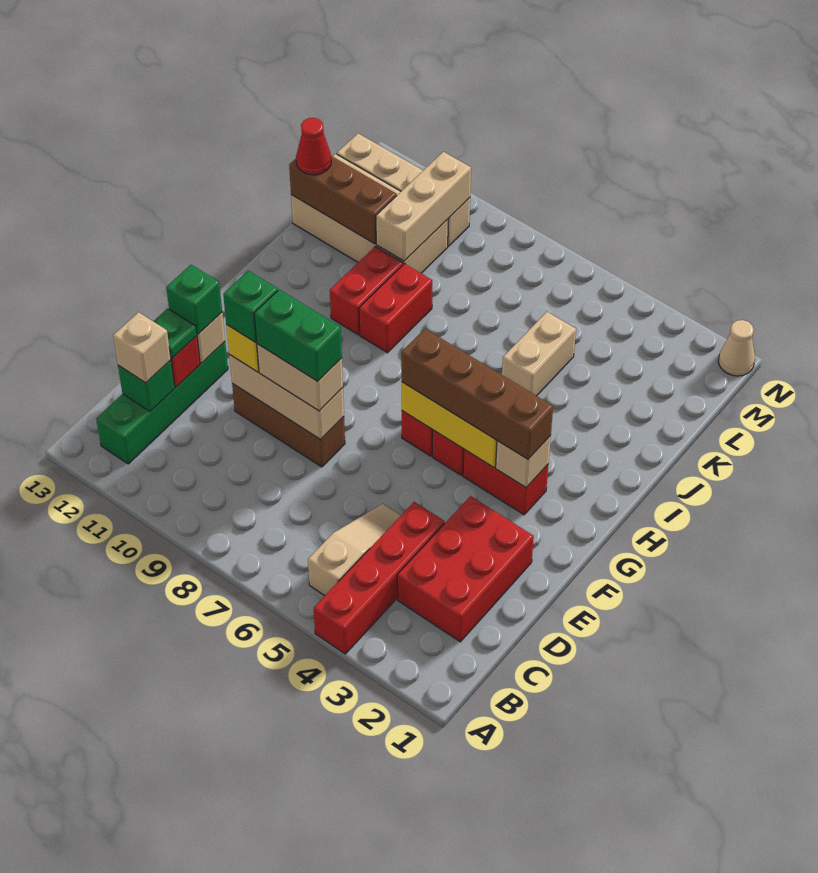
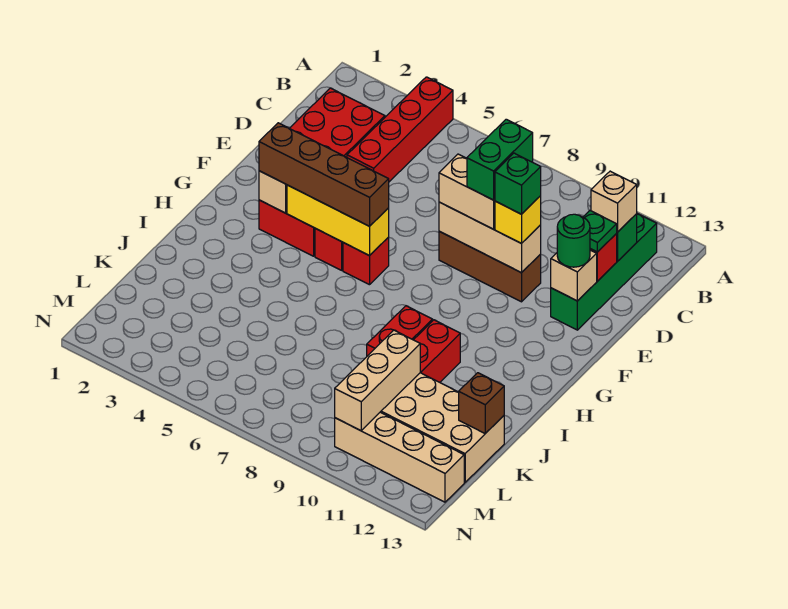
tan slope B5:D5 level 1 top B -> none
green brick E8:E9 level 4 -> green brick D9:E9 level 4
green brick E12 level 3 -> green round brick E12 level 3
tan brick J5:K5 level 1 -> none
brown brick K11:K13 level 2 -> brown brick K13 level 2
red cone K13 level 3 -> none
tan cone N1 level 1 -> none

